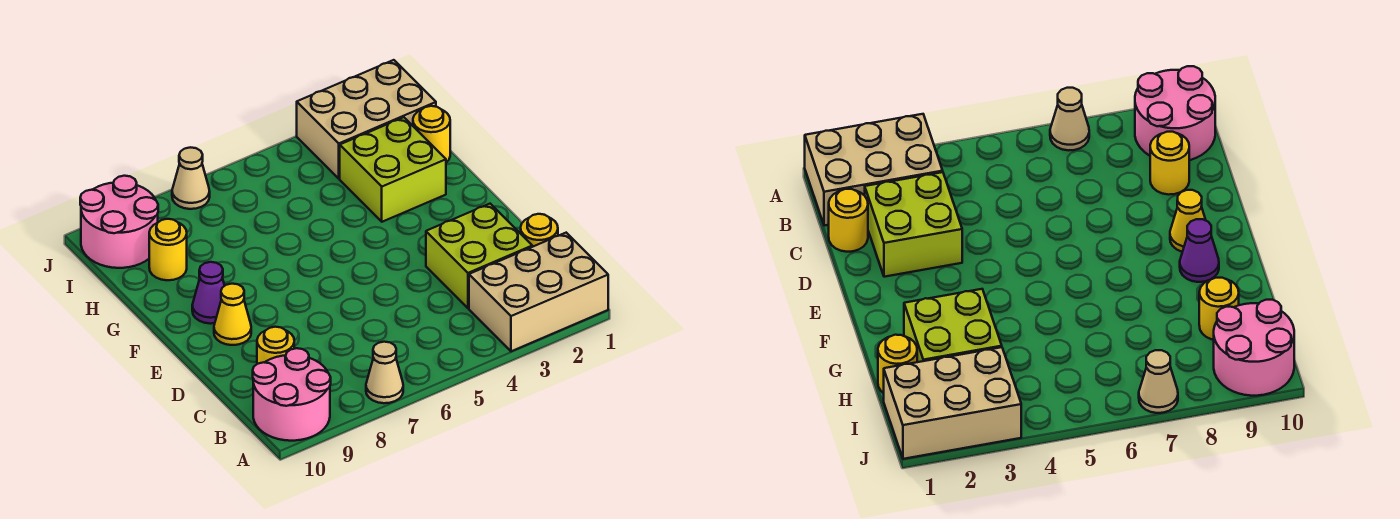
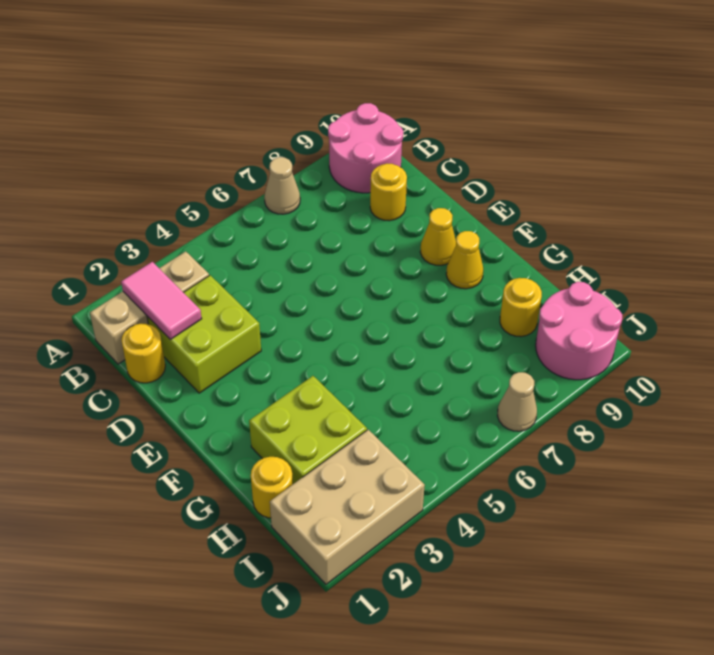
tan brick A1:B3 level 1 -> tan brick B1:B3 level 1
none -> pink tile B2:C2 level 2
purple cone F9 level 1 -> yellow cone F9 level 1

